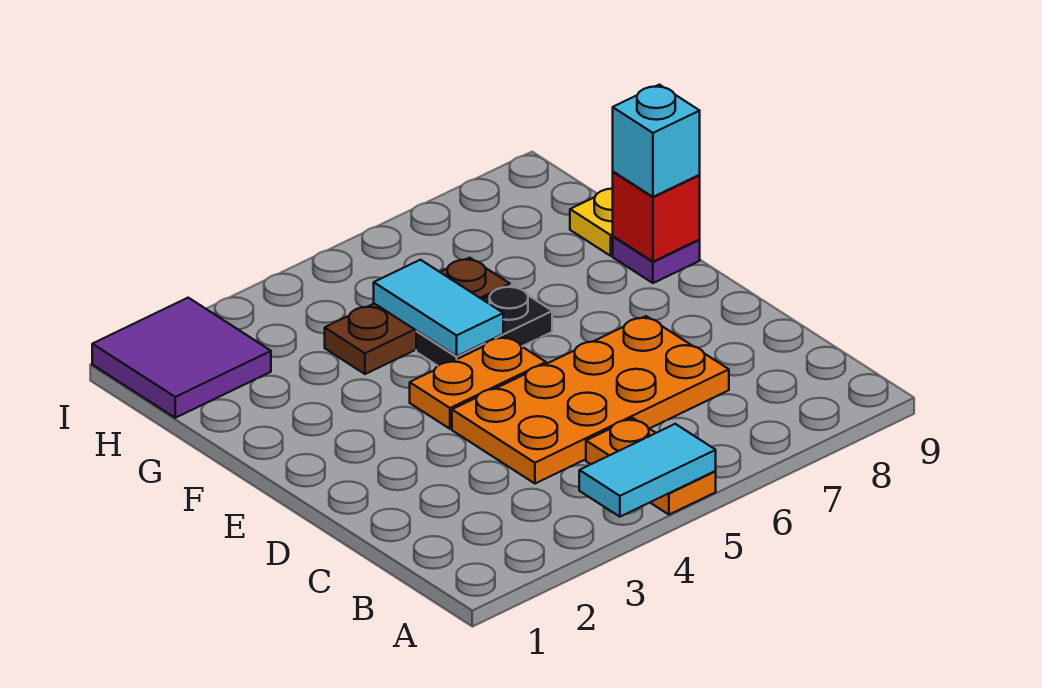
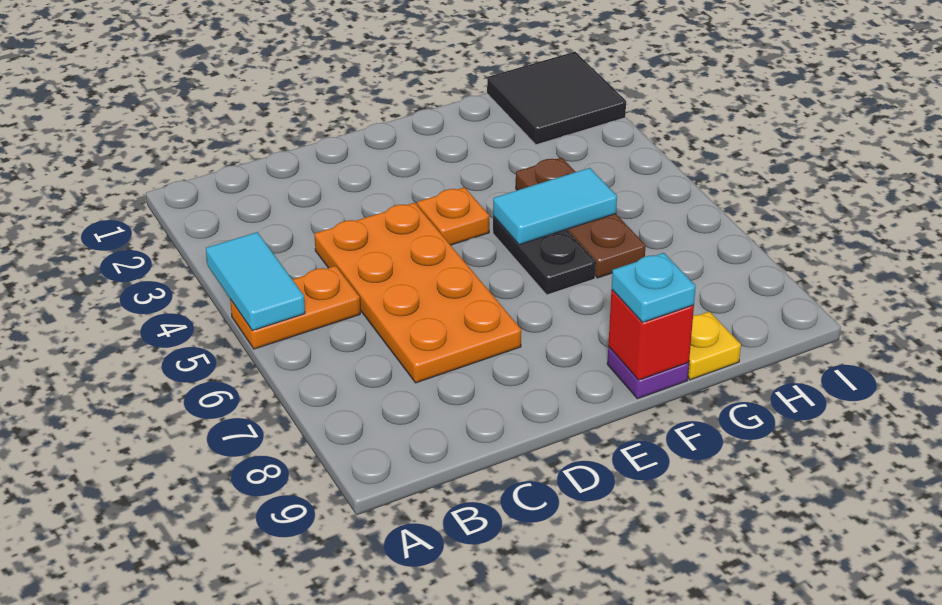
orange plate E4:E5 level 1 -> orange plate E4 level 1
cyan brick F9 level 3 -> cyan plate F9 level 3
purple tile H1:I2 level 1 -> black tile H1:I2 level 1

